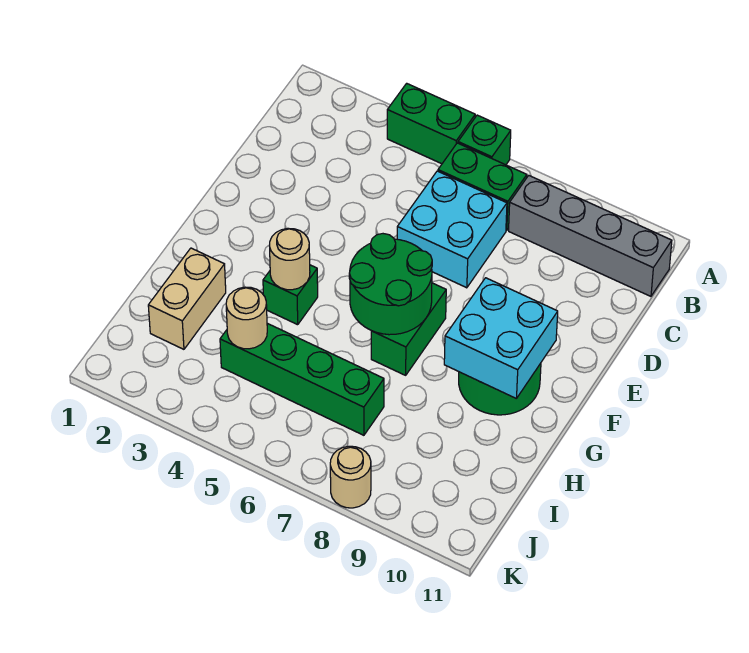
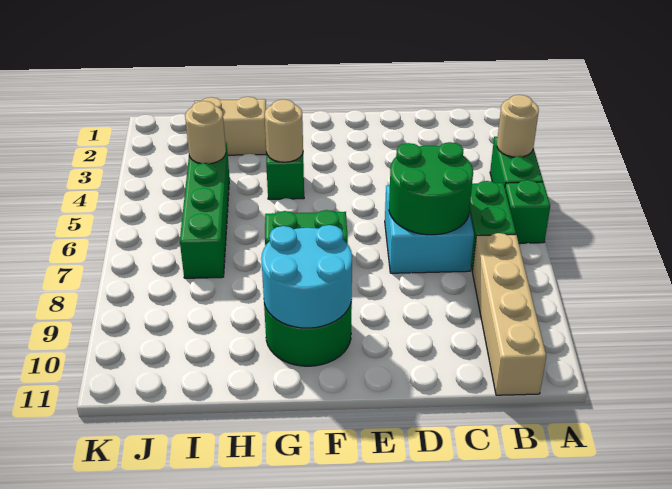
grey brick B8:B11 level 1 -> tan brick B8:B11 level 1
green round brick F6:G7 level 2 -> green round brick C6:D7 level 2
cyan brick F9:G10 level 2 -> cyan round brick F9:G10 level 2
tan round brick K8 level 1 -> tan round brick A4 level 2

